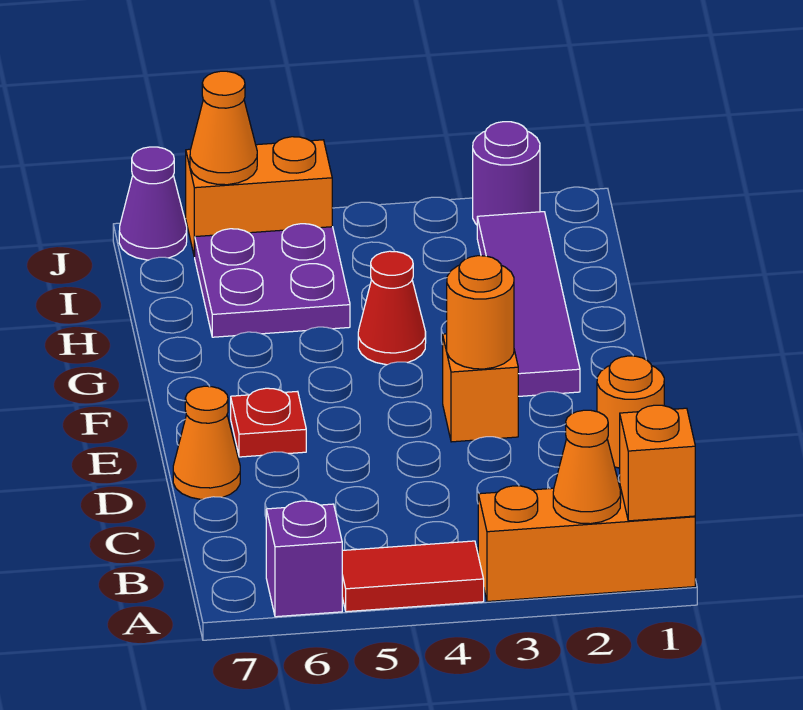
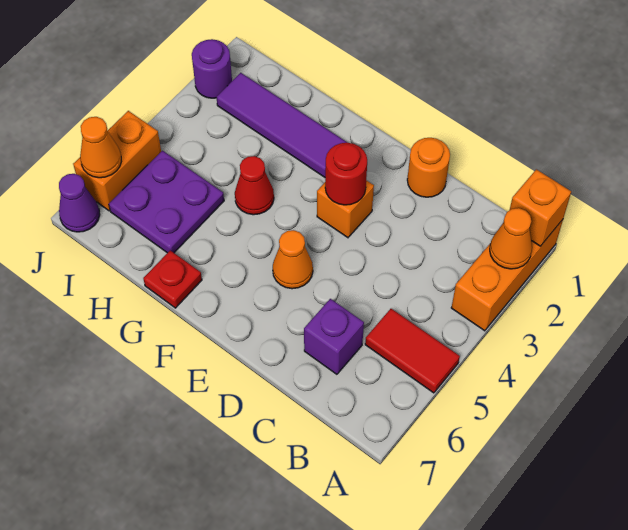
red tile A4:A5 level 1 -> red tile A5:B5 level 1
purple brick A6 level 1 -> purple brick C6 level 1
orange cone D7 level 1 -> orange cone E5 level 1
orange round brick E3 level 2 -> red round brick E3 level 2
red plate E6 level 1 -> red plate G7 level 1

